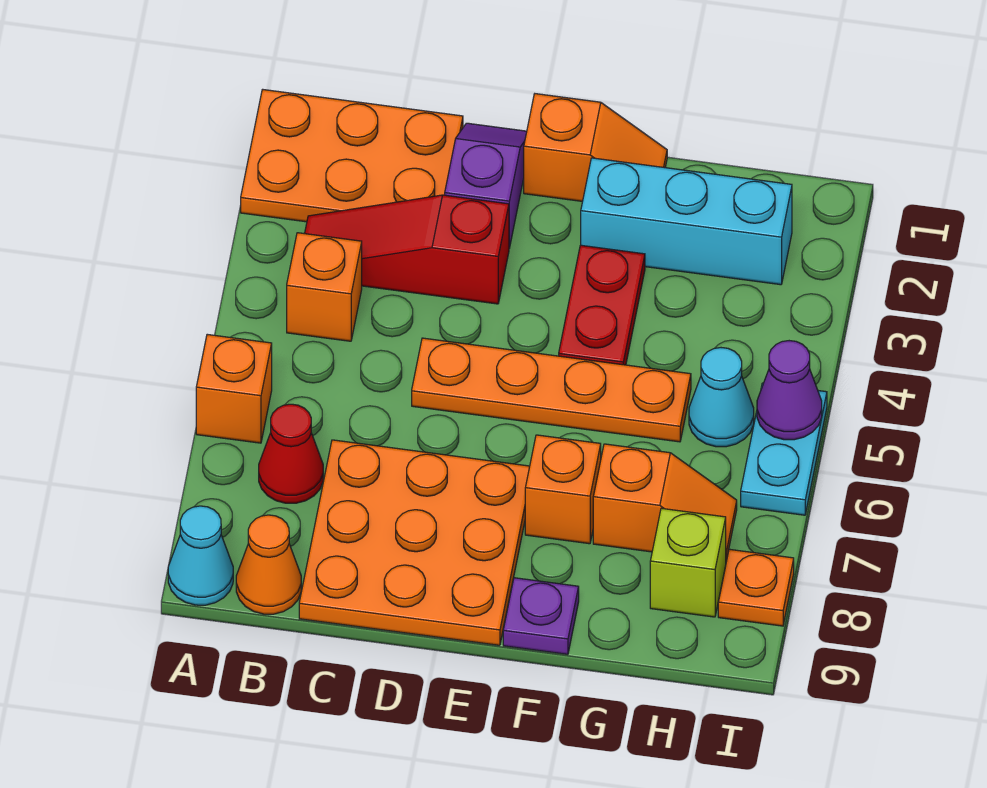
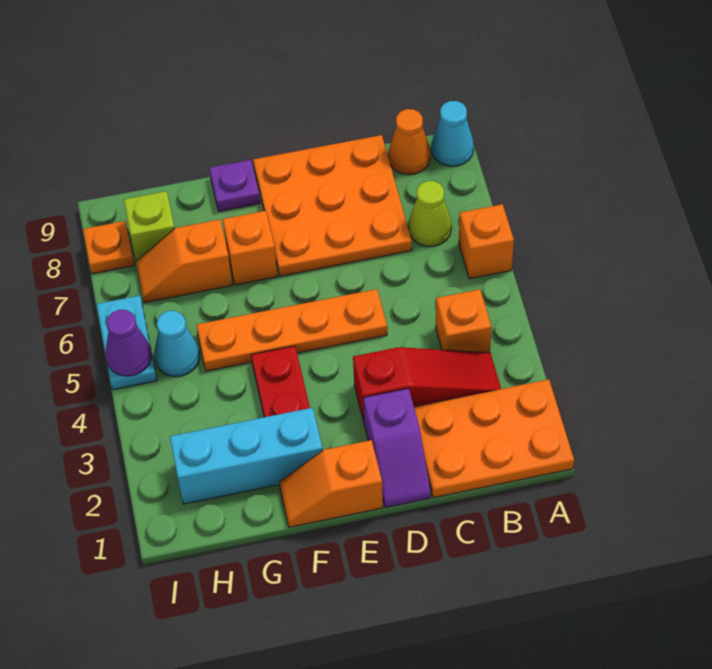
red cone B7 level 1 -> lime cone B7 level 1

